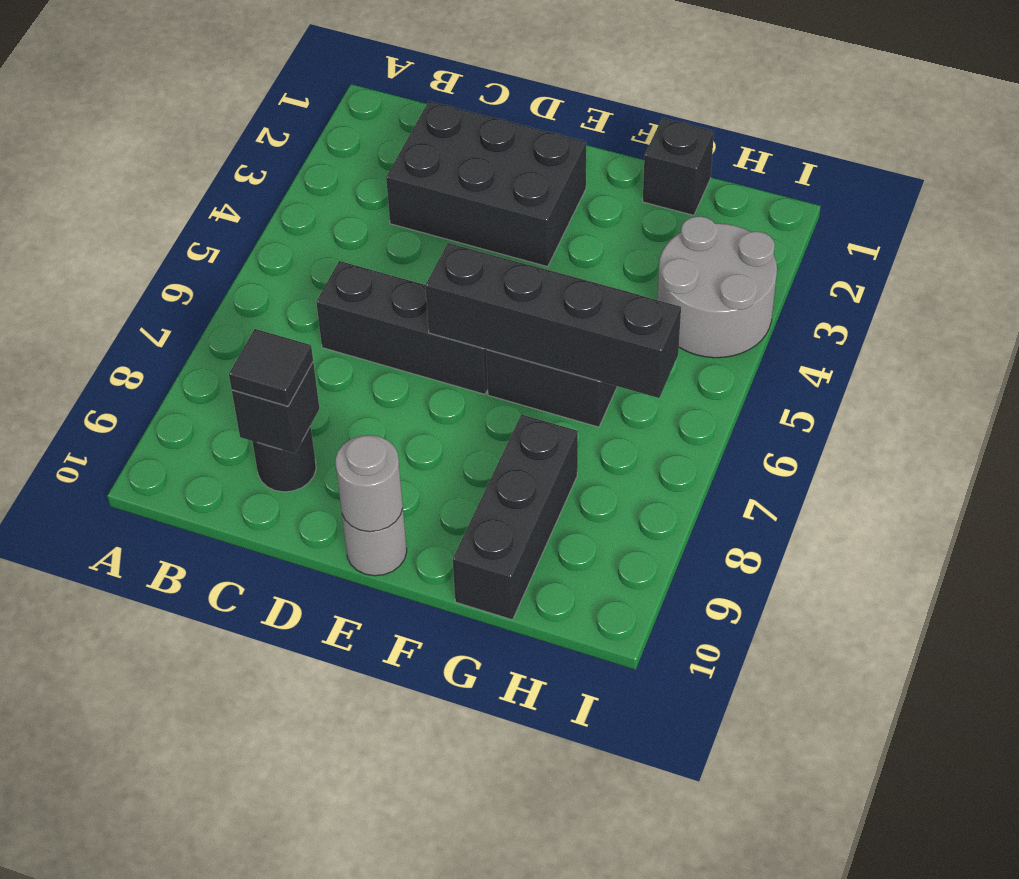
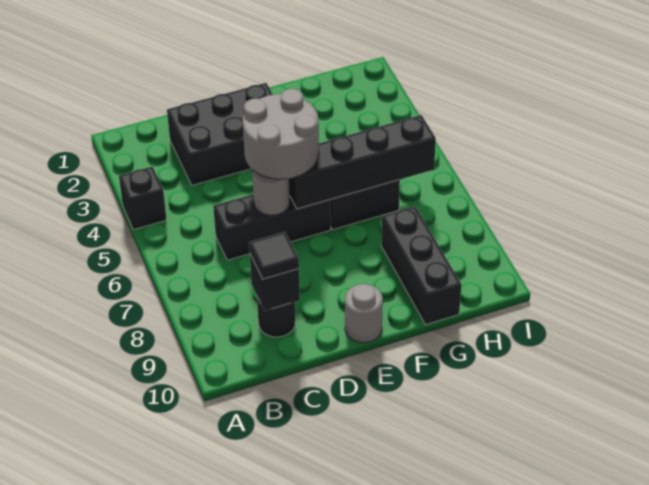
grey round brick E10 level 2 -> grey round brick D6 level 2
black brick G1 level 1 -> black brick A4 level 1
grey round brick H3:I4 level 1 -> grey round brick D5:E6 level 3

